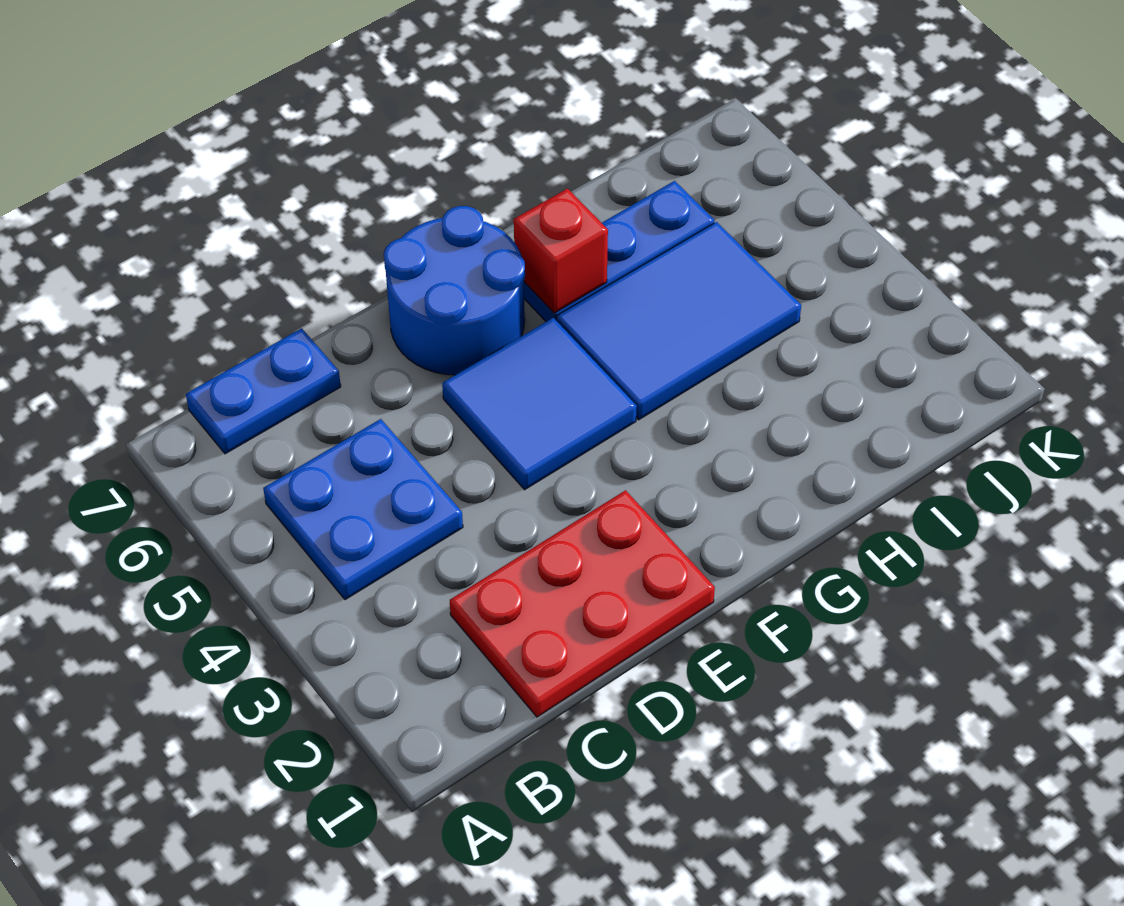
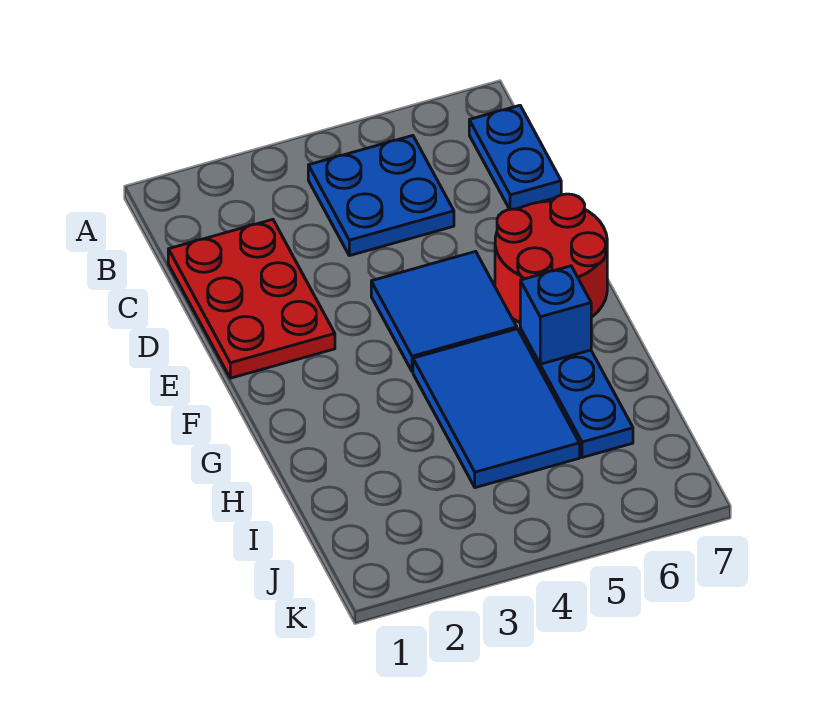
blue round brick E6:F7 level 1 -> red round brick E6:F7 level 1
red brick G6 level 2 -> blue brick G6 level 2

